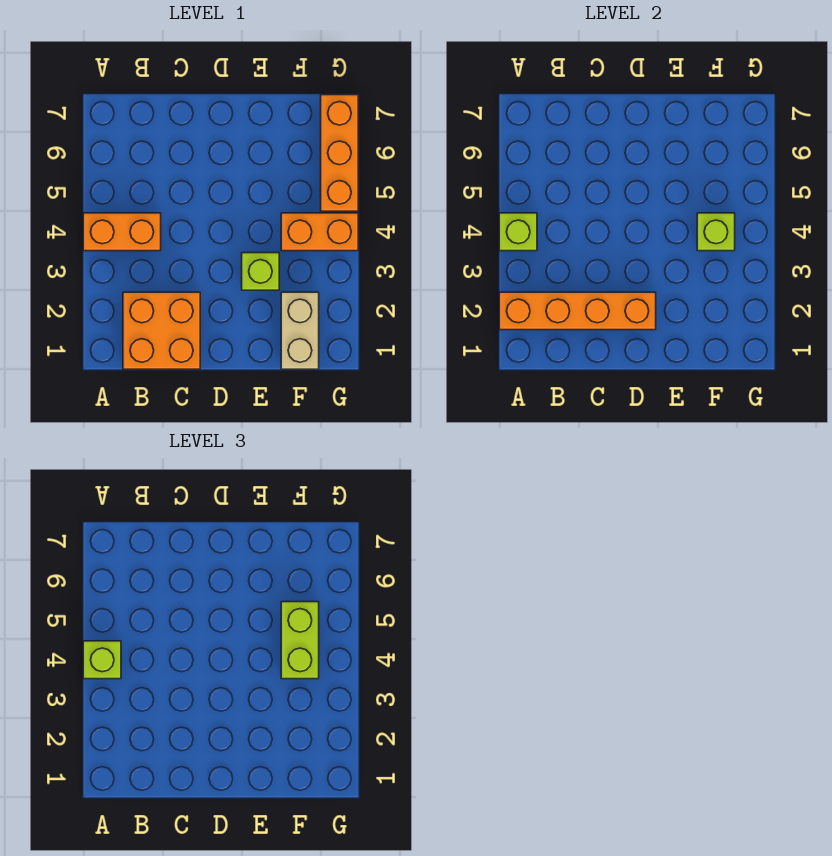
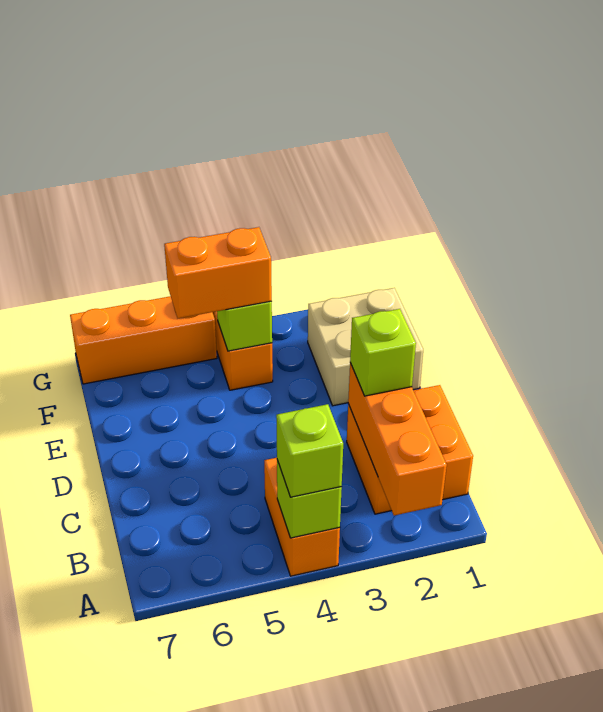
orange brick A2:D2 level 2 -> orange brick A2:C2 level 2
lime brick E3 level 1 -> lime brick C2 level 3
tan brick F1:F2 level 1 -> tan brick E1:F2 level 1
lime brick F4:F5 level 3 -> orange brick F4:F5 level 3

